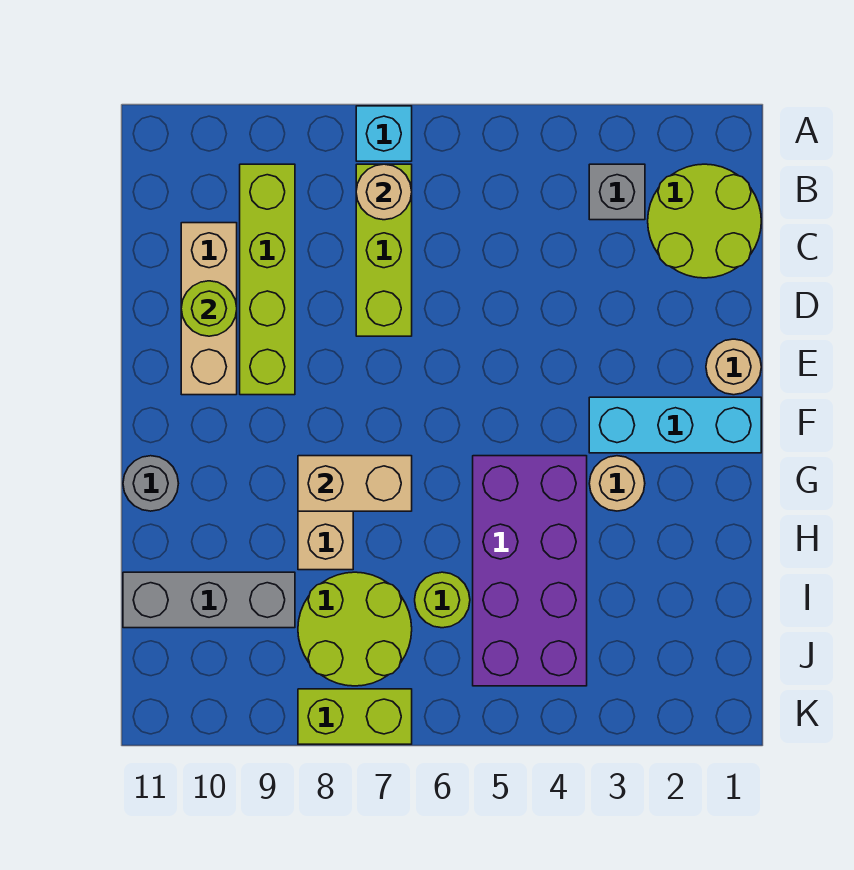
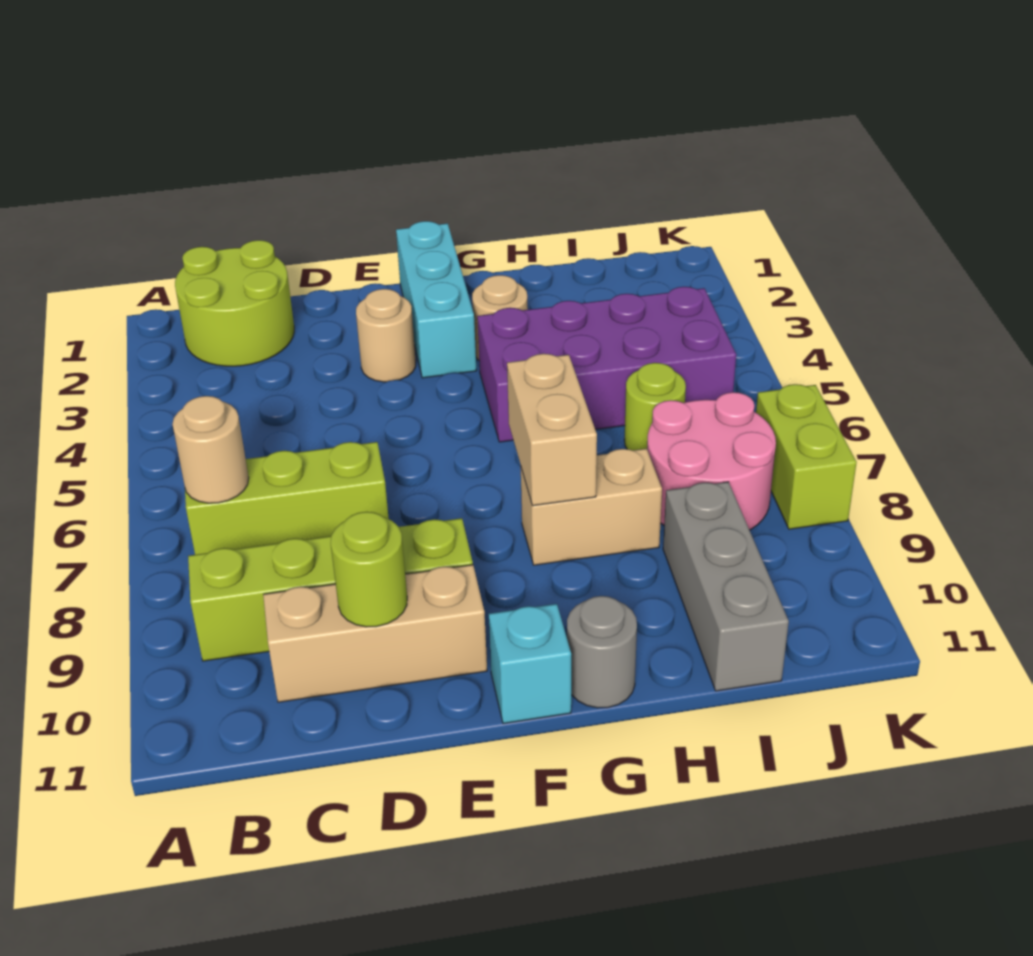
cyan brick A7 level 1 -> cyan brick F11 level 1
grey brick B3 level 1 -> none
tan round brick E1 level 1 -> tan round brick E3 level 1
lime round brick I7:J8 level 1 -> pink round brick I7:J8 level 1

